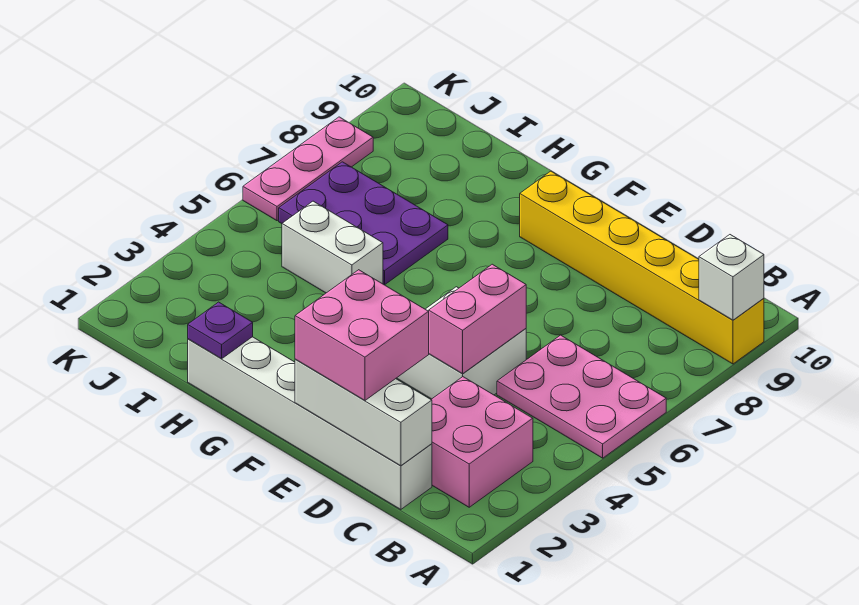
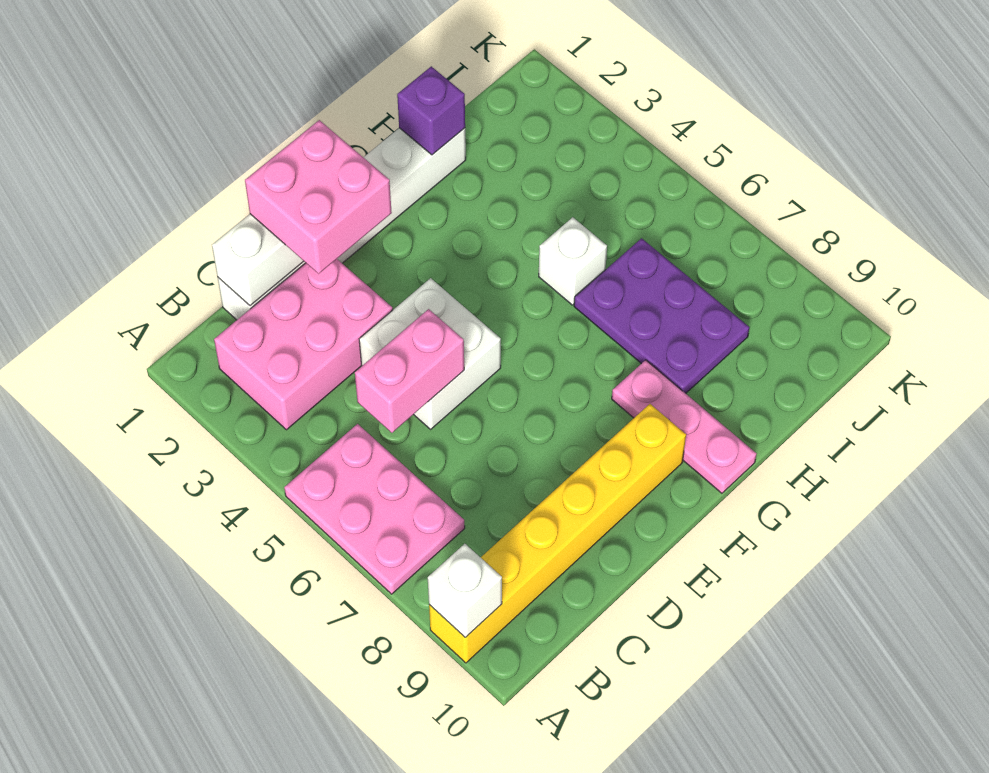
pink plate A5:C6 level 1 -> pink plate A5:B7 level 1
pink brick B2:C3 level 1 -> pink brick B2:D3 level 1
pink brick D4:D5 level 2 -> pink brick C5:D5 level 2
purple plate H1 level 2 -> purple brick H1 level 2
white brick H5:I5 level 1 -> white brick H5 level 1
purple plate H6:J7 level 1 -> purple plate H6:I8 level 1
pink plate K6:K8 level 1 -> pink plate G8:G10 level 1

